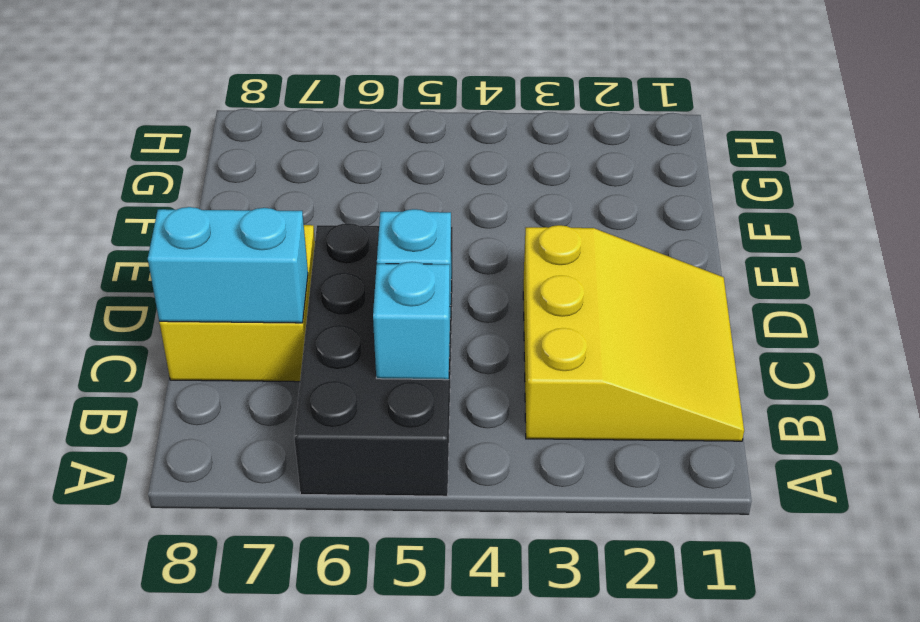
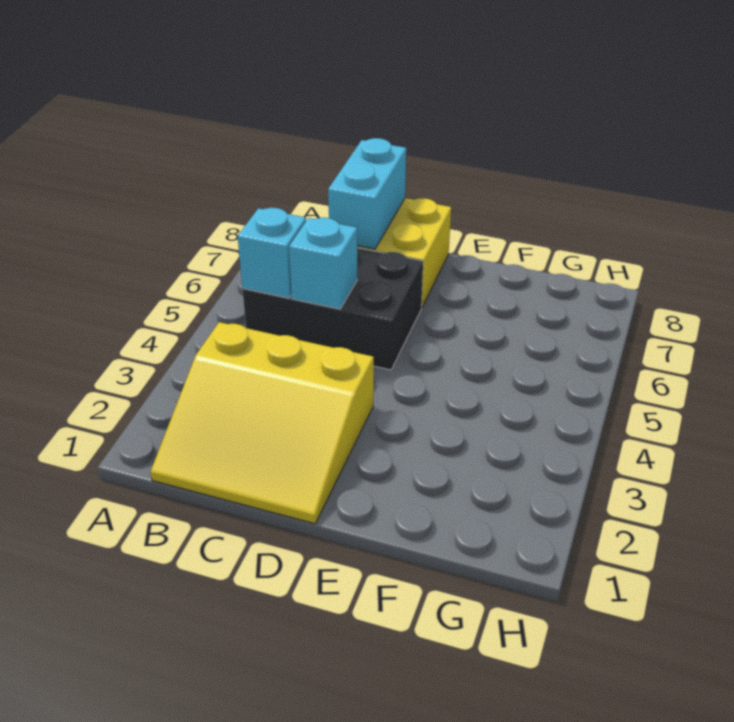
black brick A5:D6 level 1 -> black brick B5:D6 level 1

